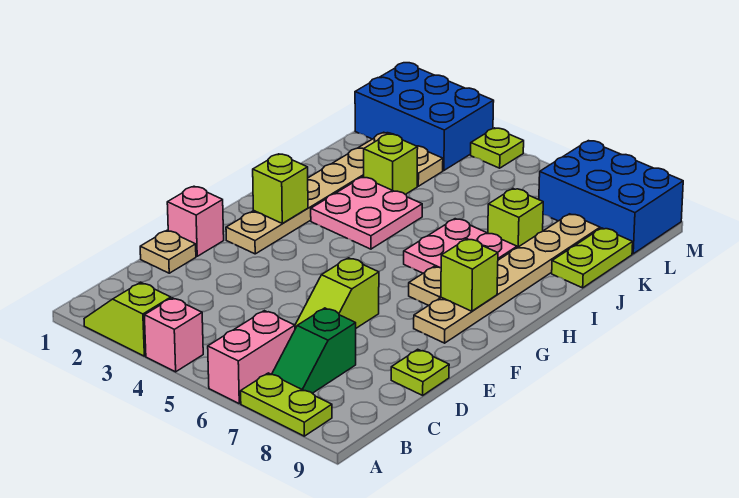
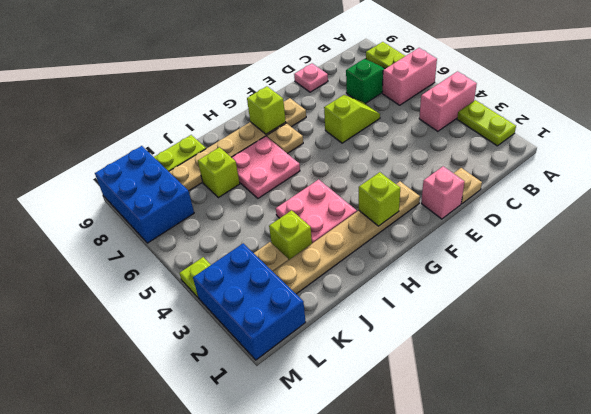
lime slope A2:A3 level 1 top 3 -> lime plate A2:A3 level 1
pink brick A4 level 1 -> pink brick A4:B4 level 1
lime plate D9 level 1 -> pink plate D9 level 1

